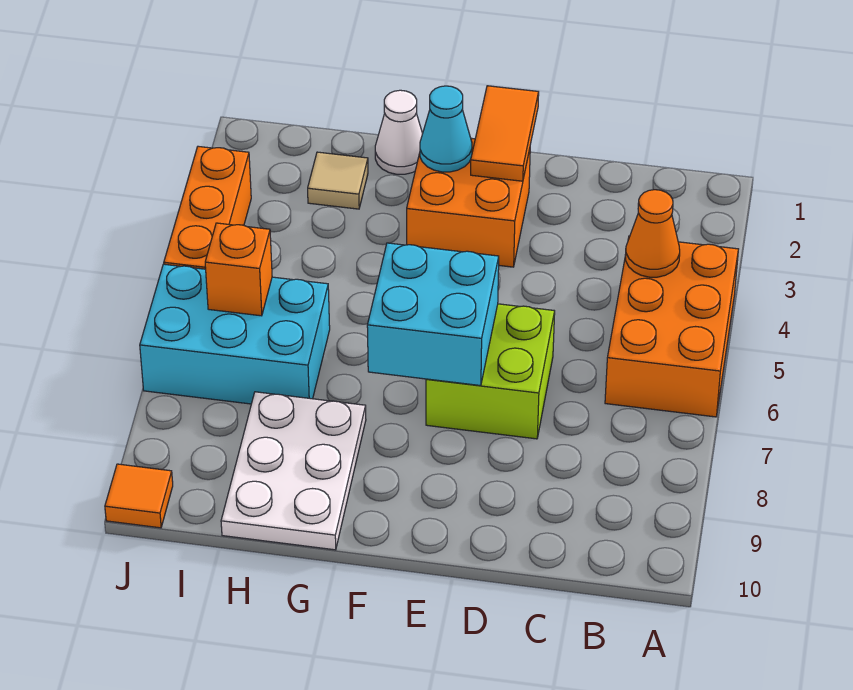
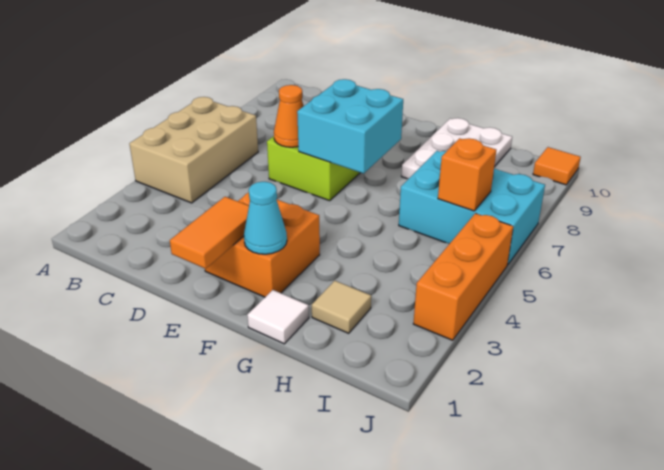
orange brick A4:B6 level 1 -> tan brick A4:B6 level 1
orange cone B4 level 2 -> orange cone D6 level 2
white cone G1 level 1 -> white tile G1 level 1

